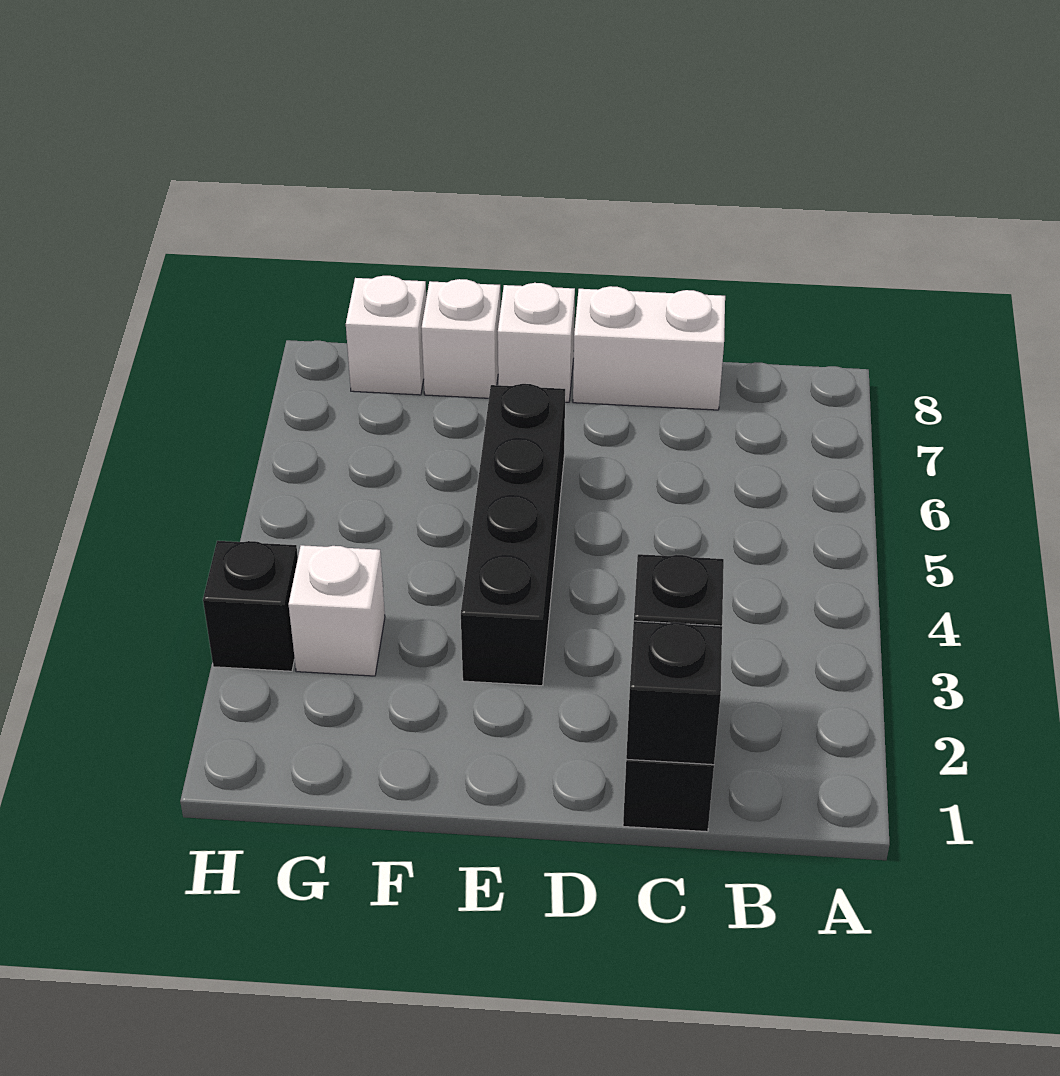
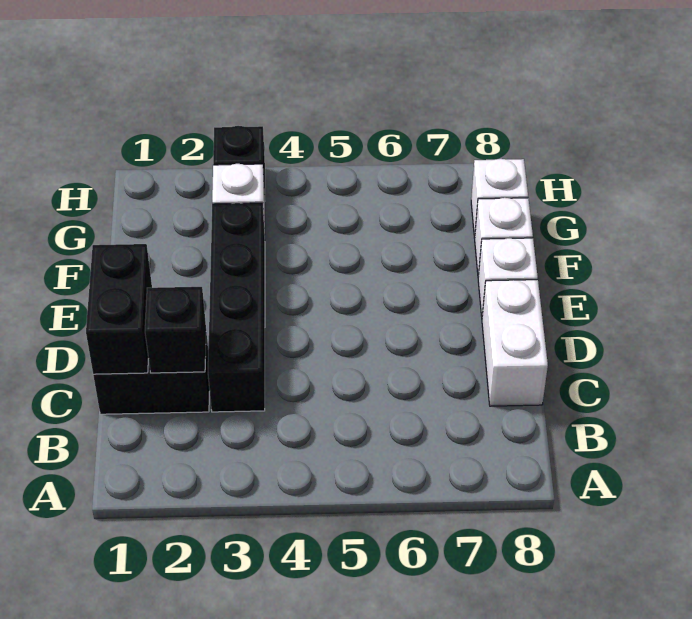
black brick C1 level 2 -> black brick C1:D1 level 2
black brick E3:E6 level 1 -> black brick C3:F3 level 1

